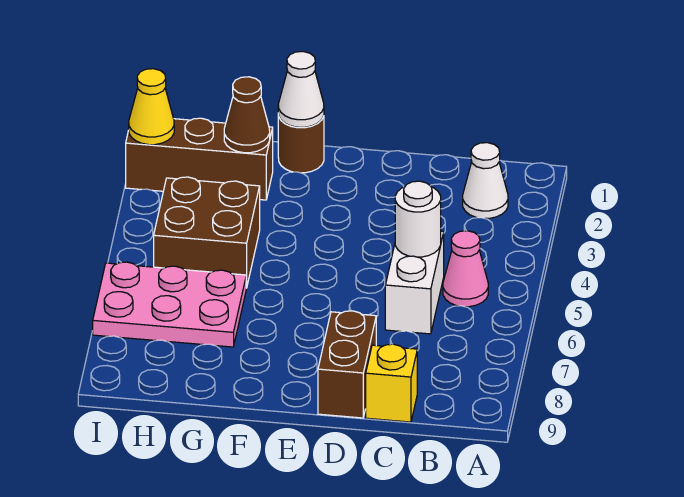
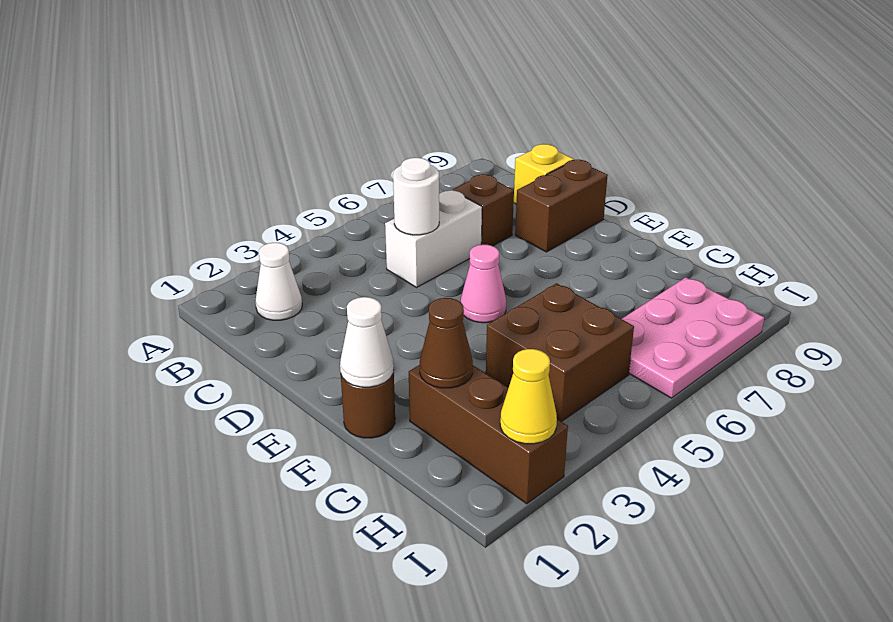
pink cone B5 level 1 -> pink cone E5 level 1
none -> brown brick C7 level 1
pink plate G6:I7 level 1 -> pink plate H6:I8 level 1

